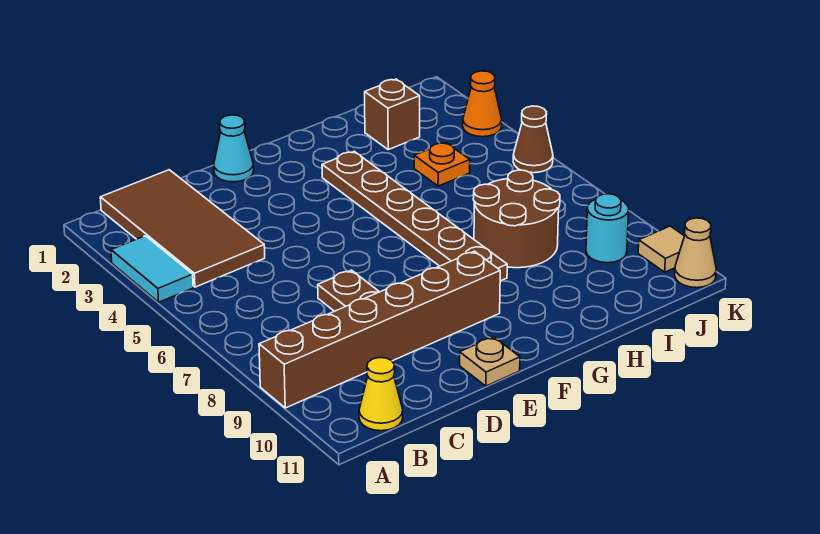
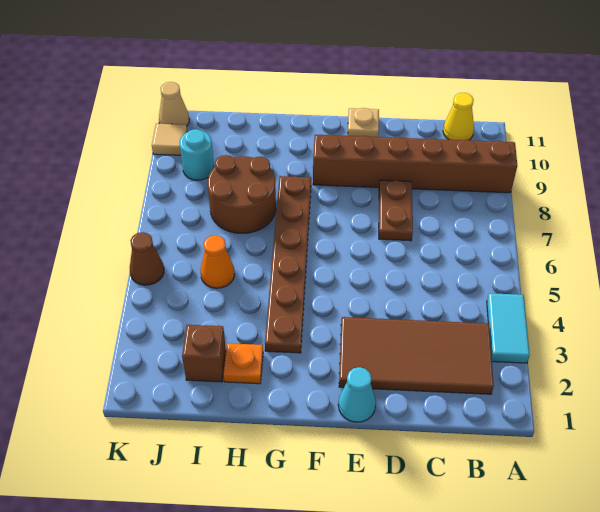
brown tile B1:C4 level 1 -> brown tile B2:E3 level 1
orange plate I4 level 1 -> orange plate H2 level 1
orange cone K3 level 1 -> orange cone I5 level 1

